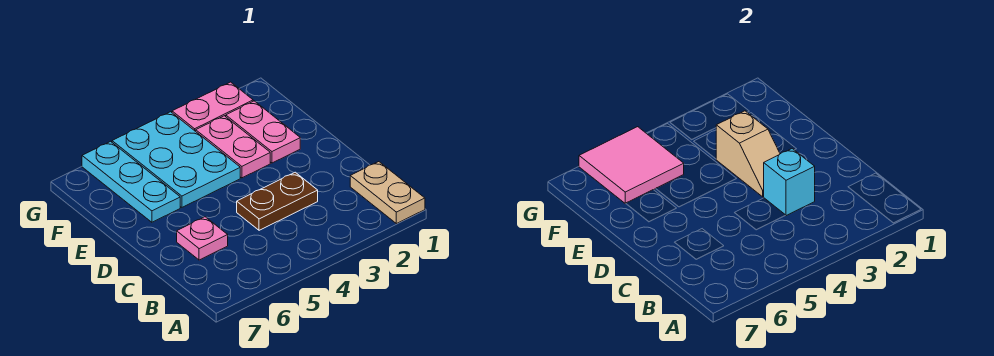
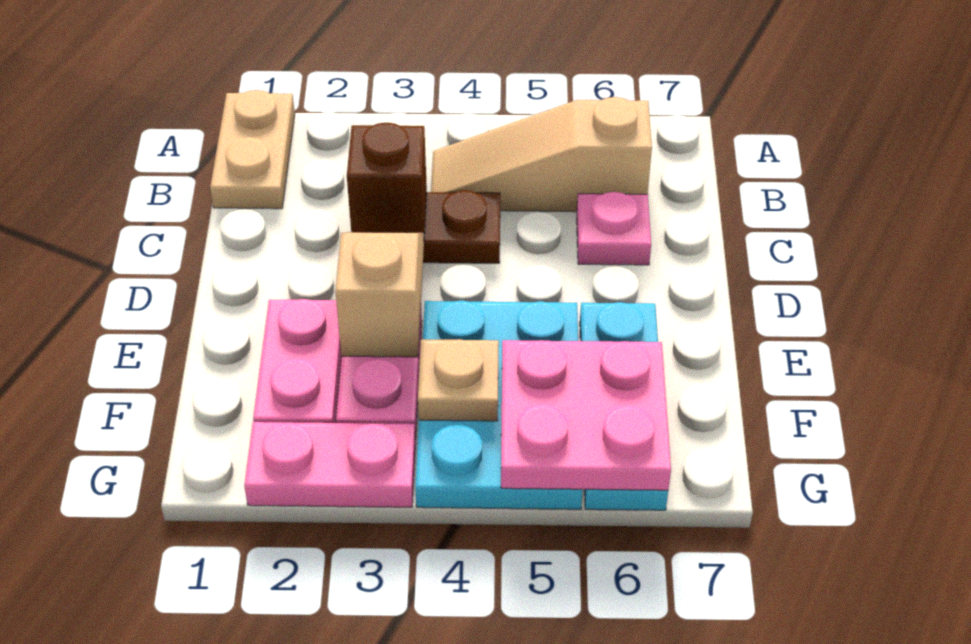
none -> tan slope B4:B6 level 1 top 6
cyan brick C3 level 2 -> brown brick C3 level 2
none -> tan plate F4 level 2
pink tile F5:G6 level 2 -> pink plate F5:G6 level 2

